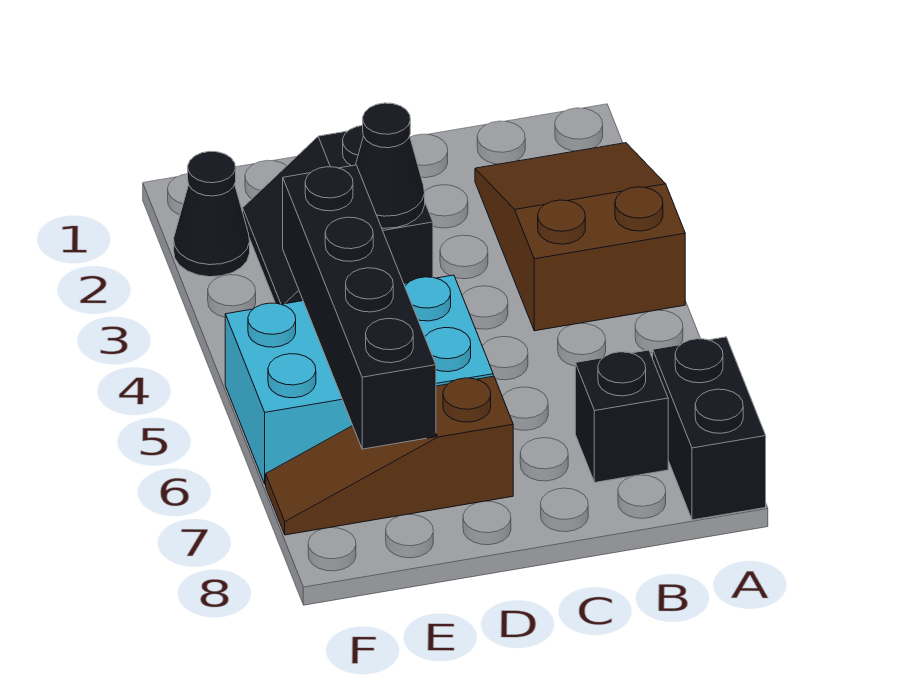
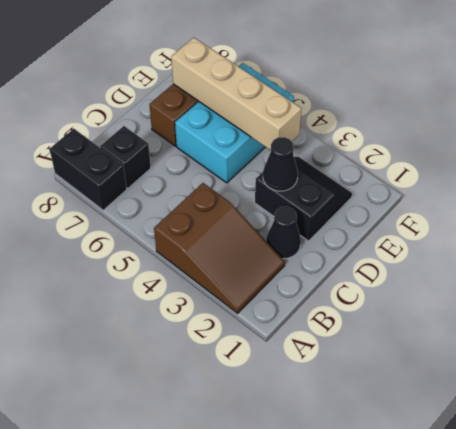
black brick E4:E7 level 2 -> tan brick E4:E7 level 2
black cone F2 level 1 -> black cone C2 level 1

